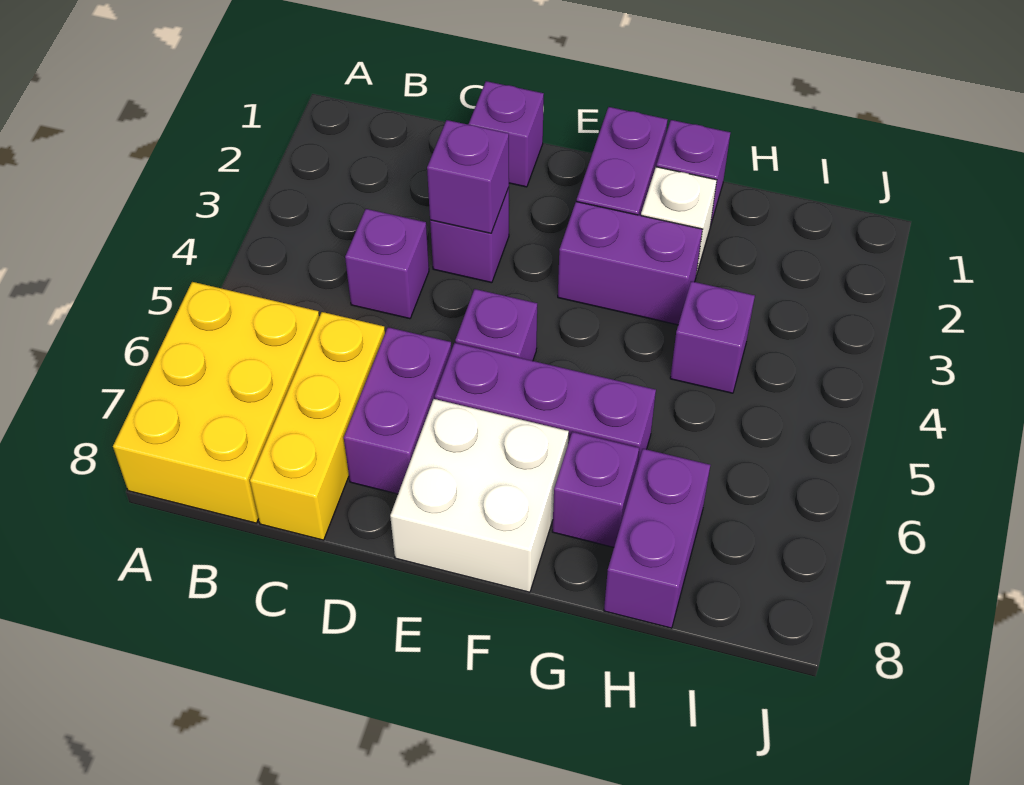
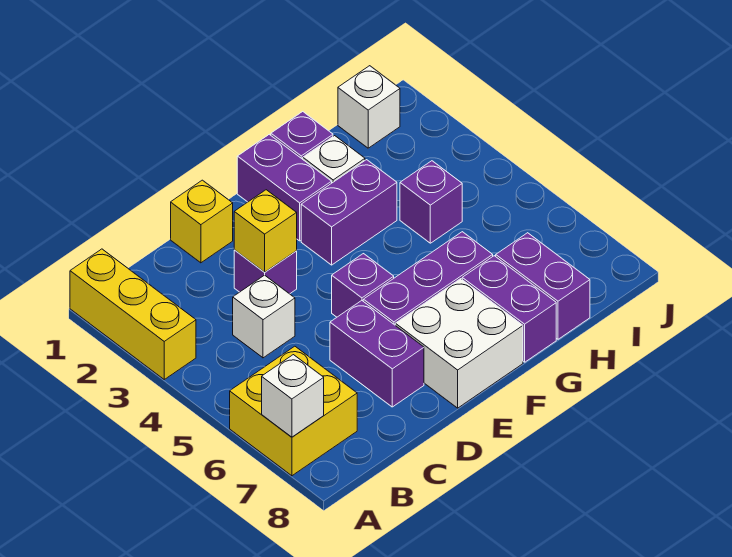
yellow brick A6:B8 level 1 -> yellow brick A6:B7 level 1
none -> white brick A7 level 2
purple brick C4 level 1 -> white brick C4 level 1
yellow brick C6:C8 level 1 -> yellow brick A1:A3 level 1
purple brick D1 level 1 -> yellow brick D1 level 1
purple brick D3 level 2 -> yellow brick D3 level 2
purple brick G7 level 1 -> purple brick G7:G8 level 1
none -> white brick I1 level 1

